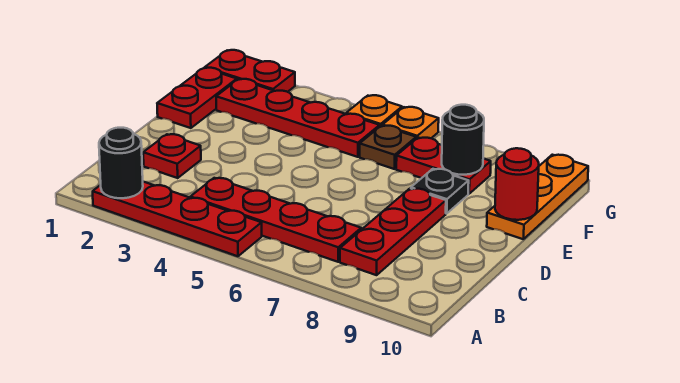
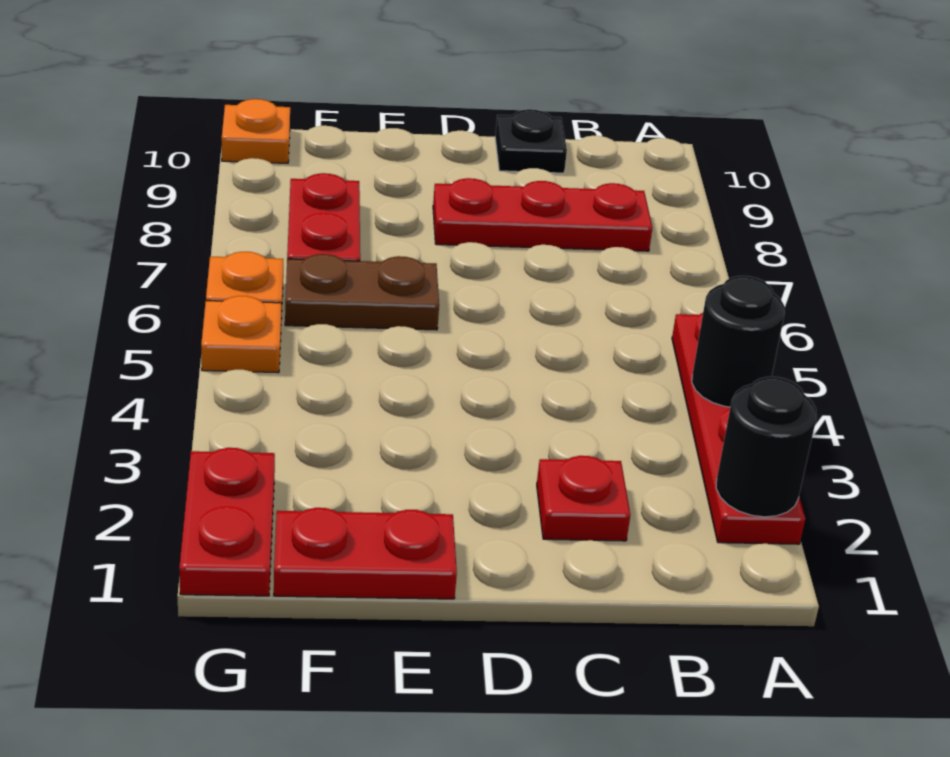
red plate B4:B7 level 1 -> none
black plate E8 level 1 -> black plate C10 level 1
orange plate E10:G10 level 1 -> orange plate G10 level 1
red round brick E10 level 2 -> none
red plate F2:F5 level 1 -> none
brown plate F6 level 1 -> brown plate E6:F6 level 1
black round brick F8 level 2 -> black round brick A4 level 2

